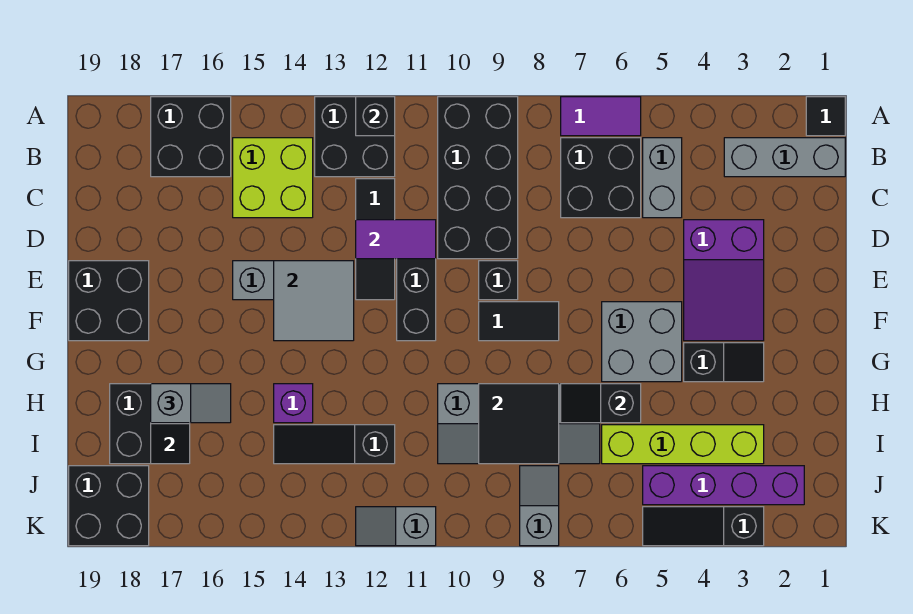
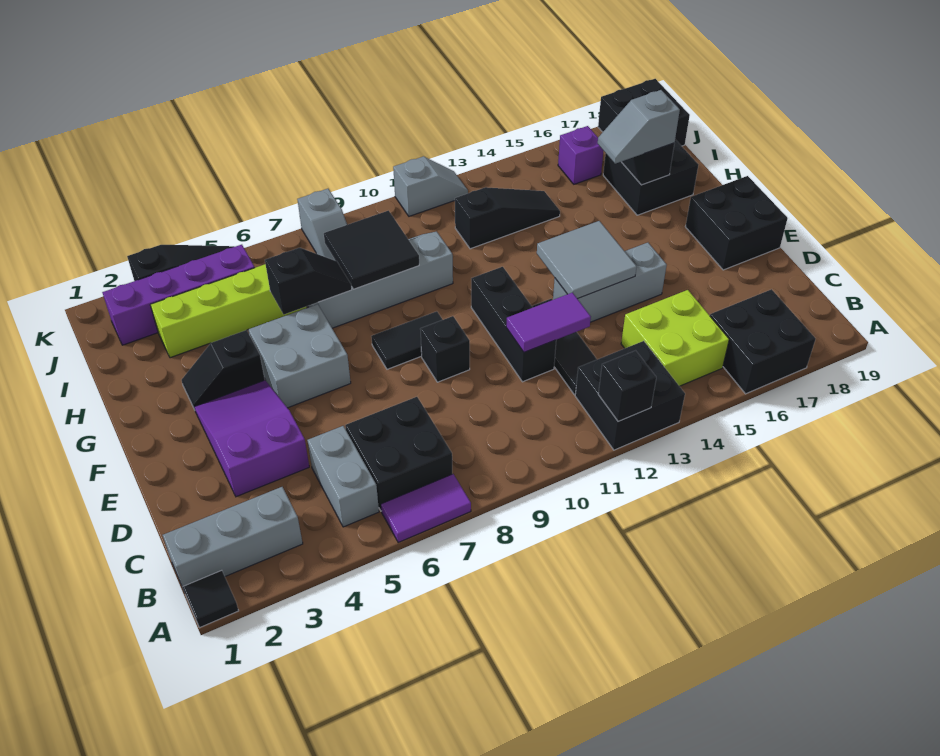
black brick A9:D10 level 1 -> none
purple brick H14 level 1 -> purple brick J16 level 1

